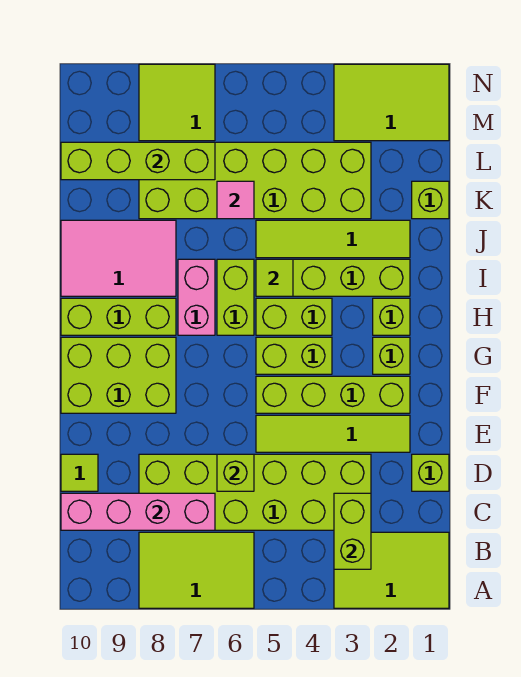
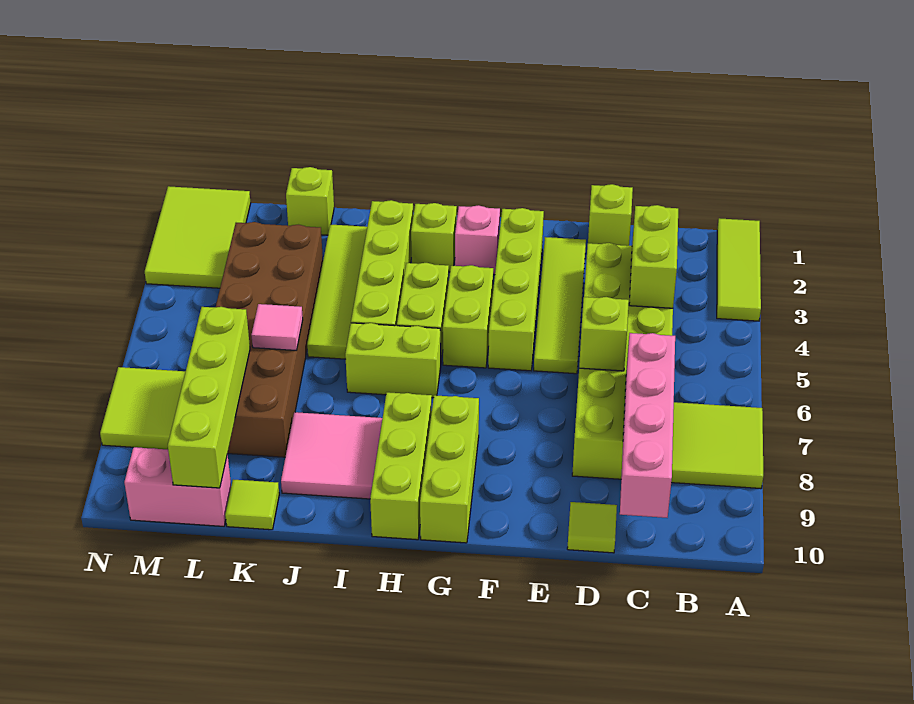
lime tile A1:B3 level 1 -> lime tile A1:A3 level 1
lime tile A6:B8 level 1 -> lime tile A7:B8 level 1
lime brick B3:C3 level 2 -> lime brick C3:C4 level 2
lime brick F8:G10 level 1 -> lime brick G8:G10 level 1
lime brick G2 level 1 -> pink brick G2 level 1
pink brick H7:I7 level 1 -> pink brick L10:M10 level 1
lime tile I5 level 2 -> lime tile K10 level 1
pink tile I8:J10 level 1 -> pink tile I8:J9 level 1
lime brick K3:L8 level 1 -> brown brick K3:L8 level 1

